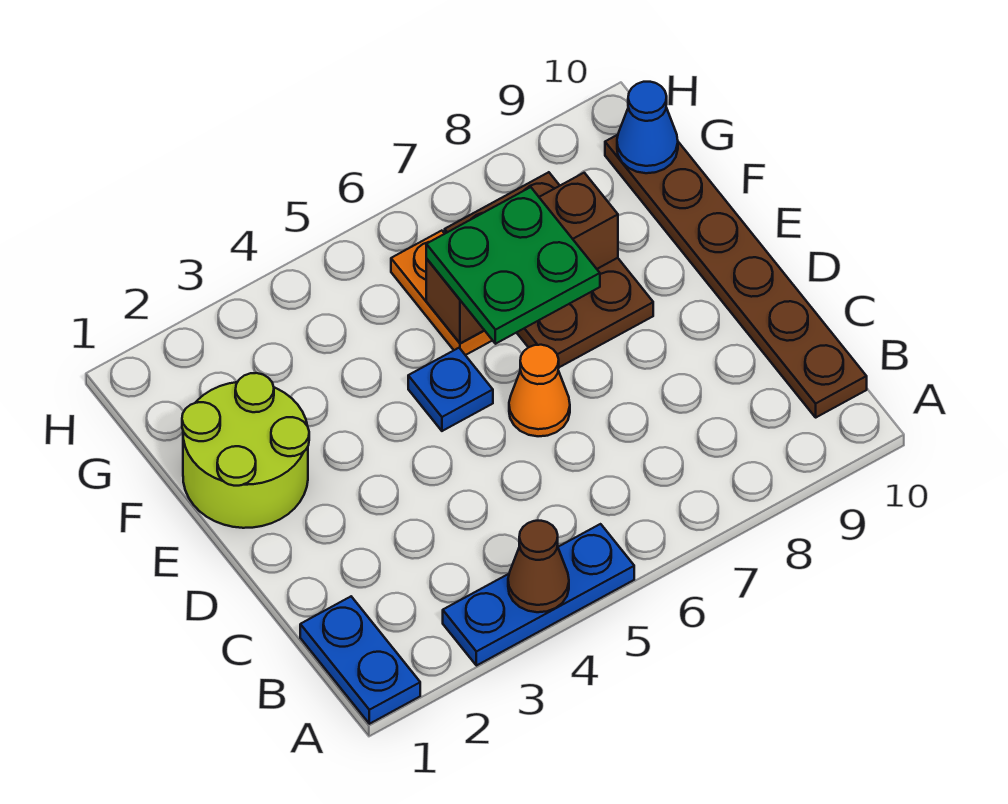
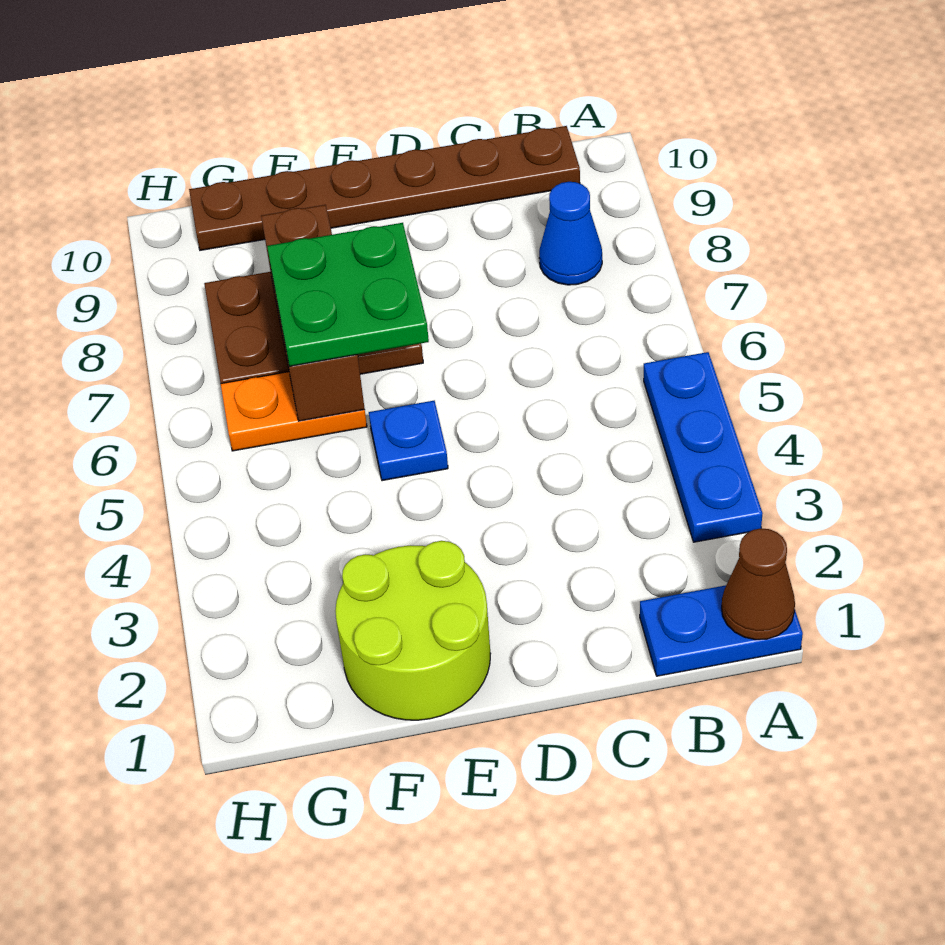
brown cone A4 level 2 -> brown cone A1 level 2
orange cone D6 level 1 -> none
blue cone G10 level 2 -> blue cone B8 level 1

